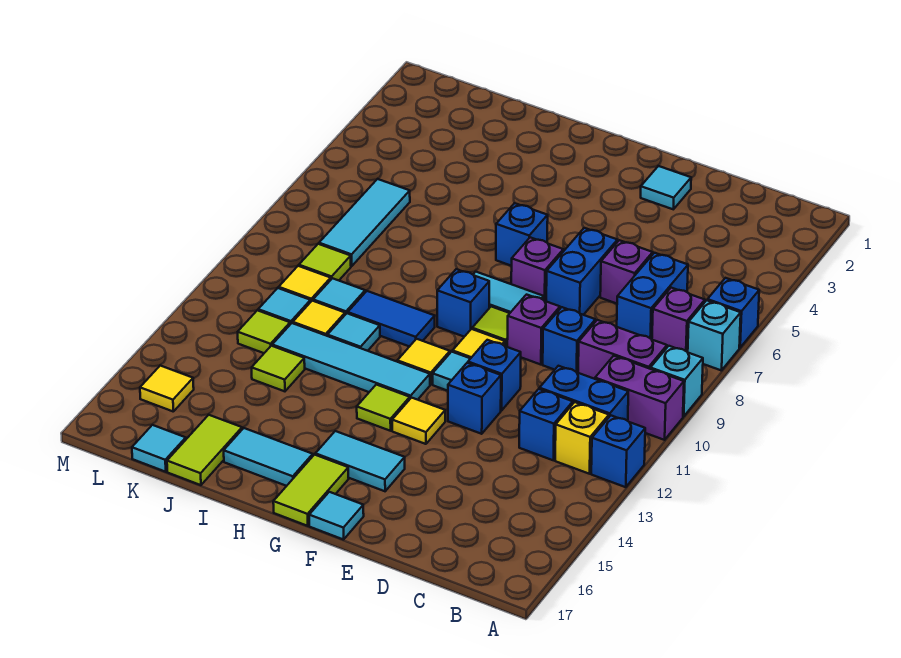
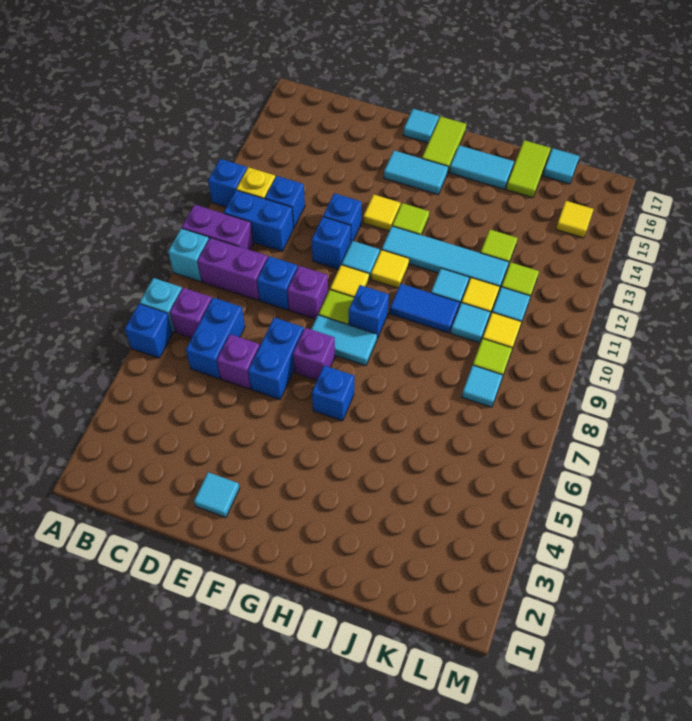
cyan tile K6:K8 level 1 -> cyan tile K8 level 1

